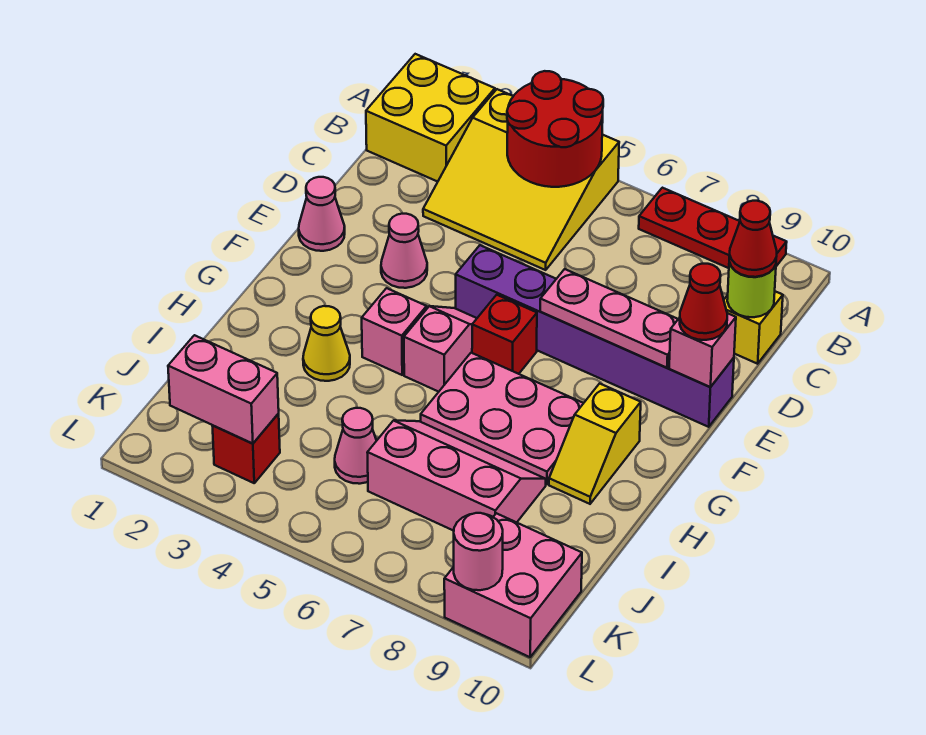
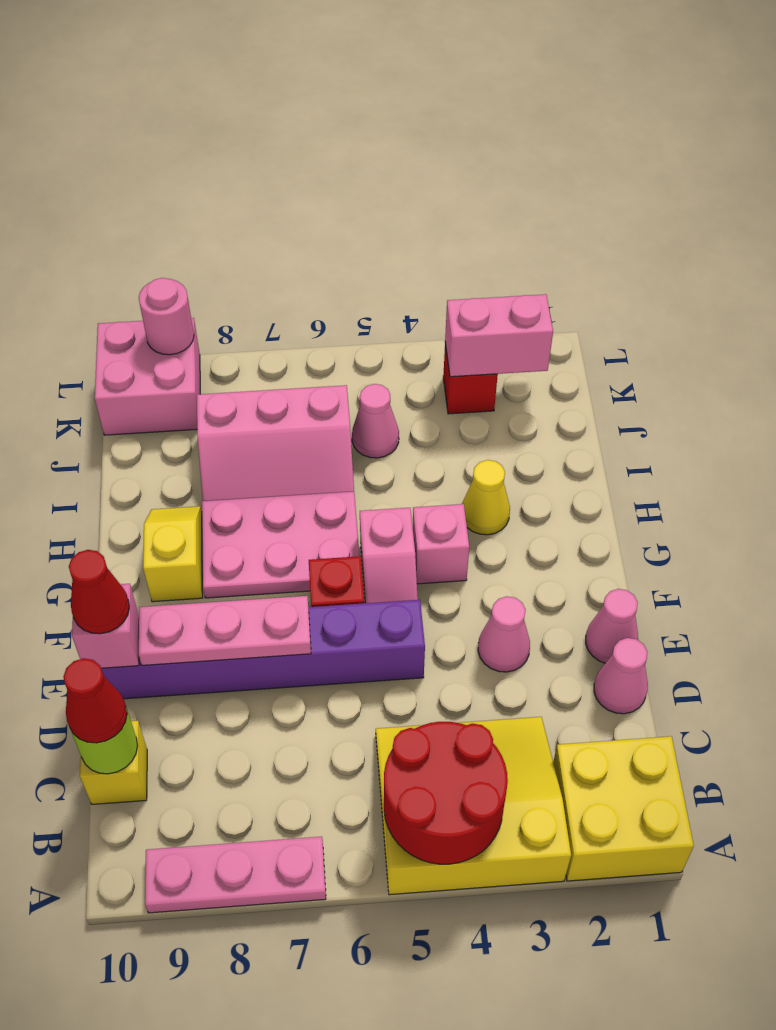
red plate A7:A9 level 1 -> pink plate A7:A9 level 1
none -> pink cone D1 level 1

